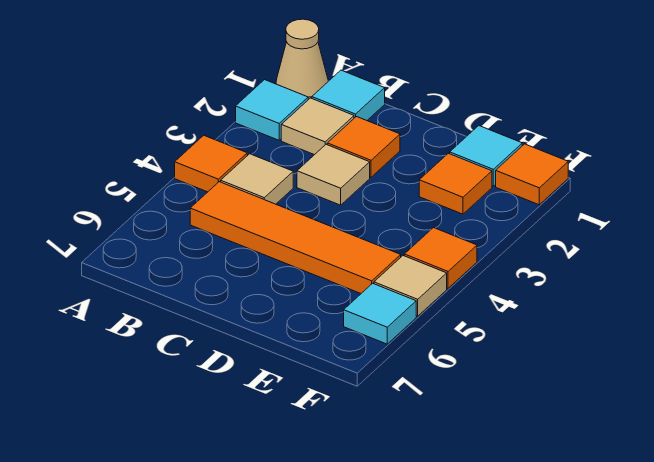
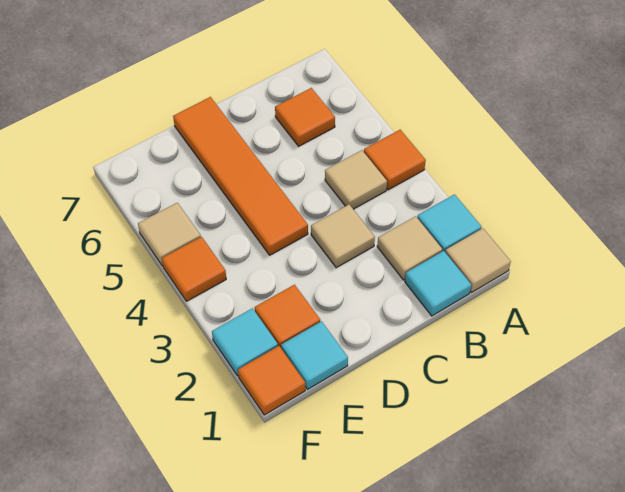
tan cone A1 level 1 -> tan tile A1 level 1
orange tile B5:E5 level 1 -> orange tile D4:D7 level 1
orange tile C2 level 1 -> orange tile B6 level 1
cyan tile F6 level 1 -> cyan tile F2 level 1

